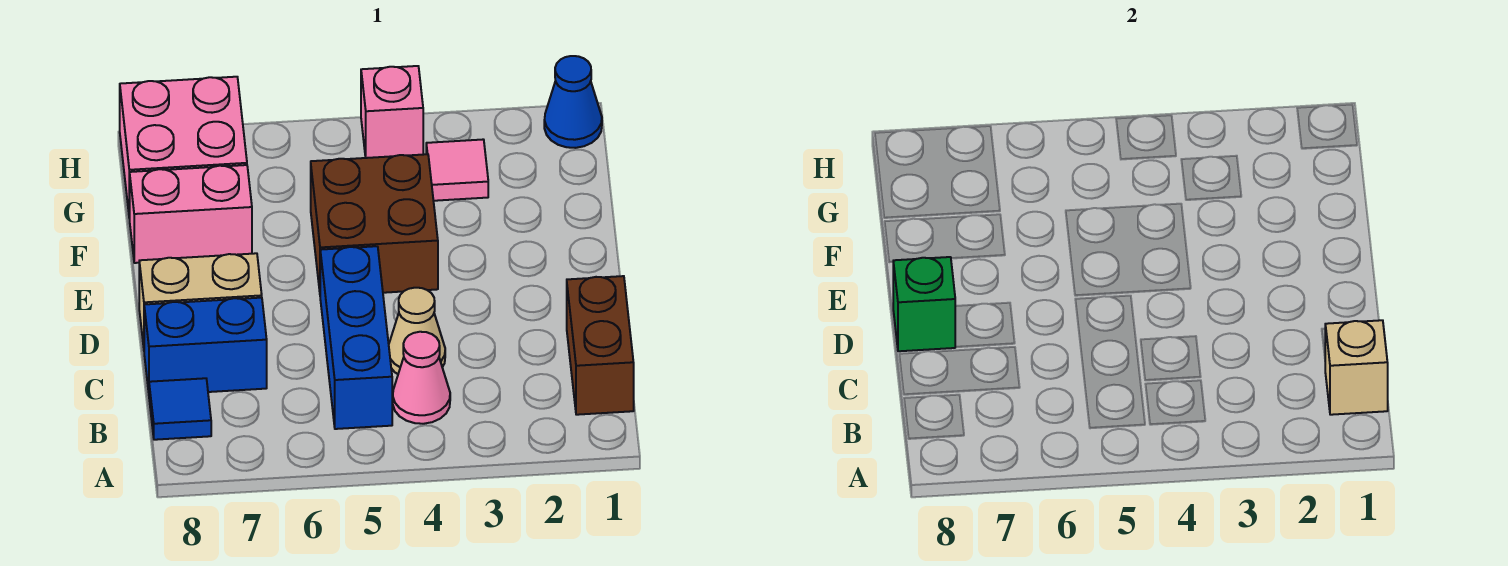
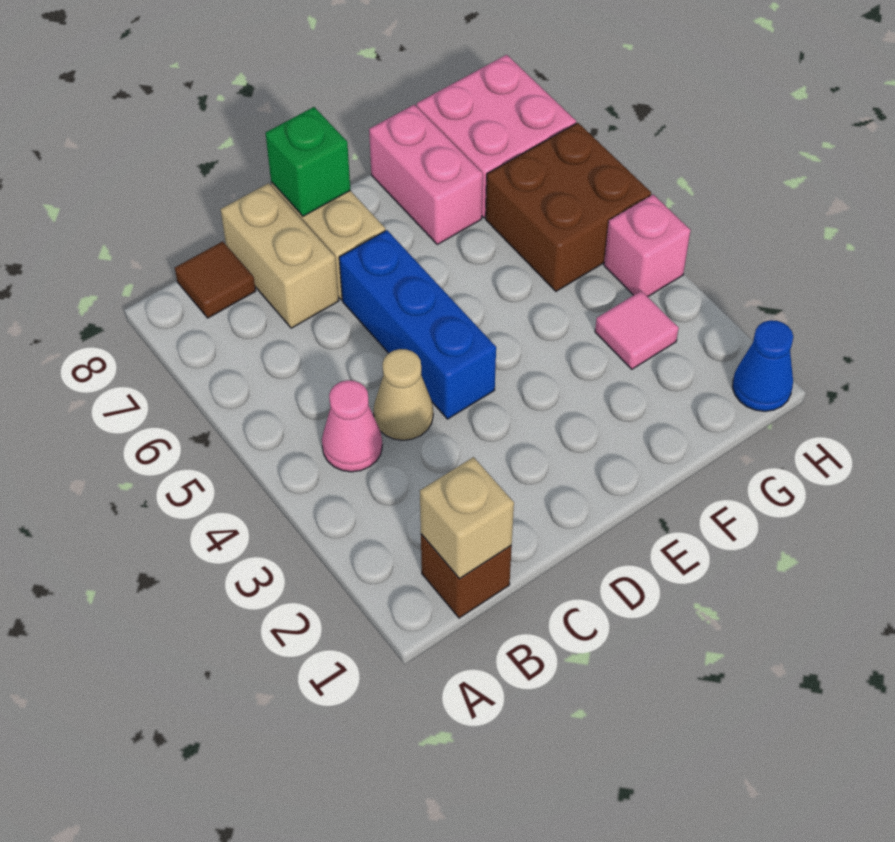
brown brick B1:C1 level 1 -> brown brick B1 level 1
blue brick B5:D5 level 1 -> blue brick D4:D6 level 1
blue tile B8 level 1 -> brown tile B8 level 1
blue brick C7:C8 level 1 -> tan brick C7:C8 level 1
brown brick E4:F5 level 1 -> brown brick G5:H6 level 1

